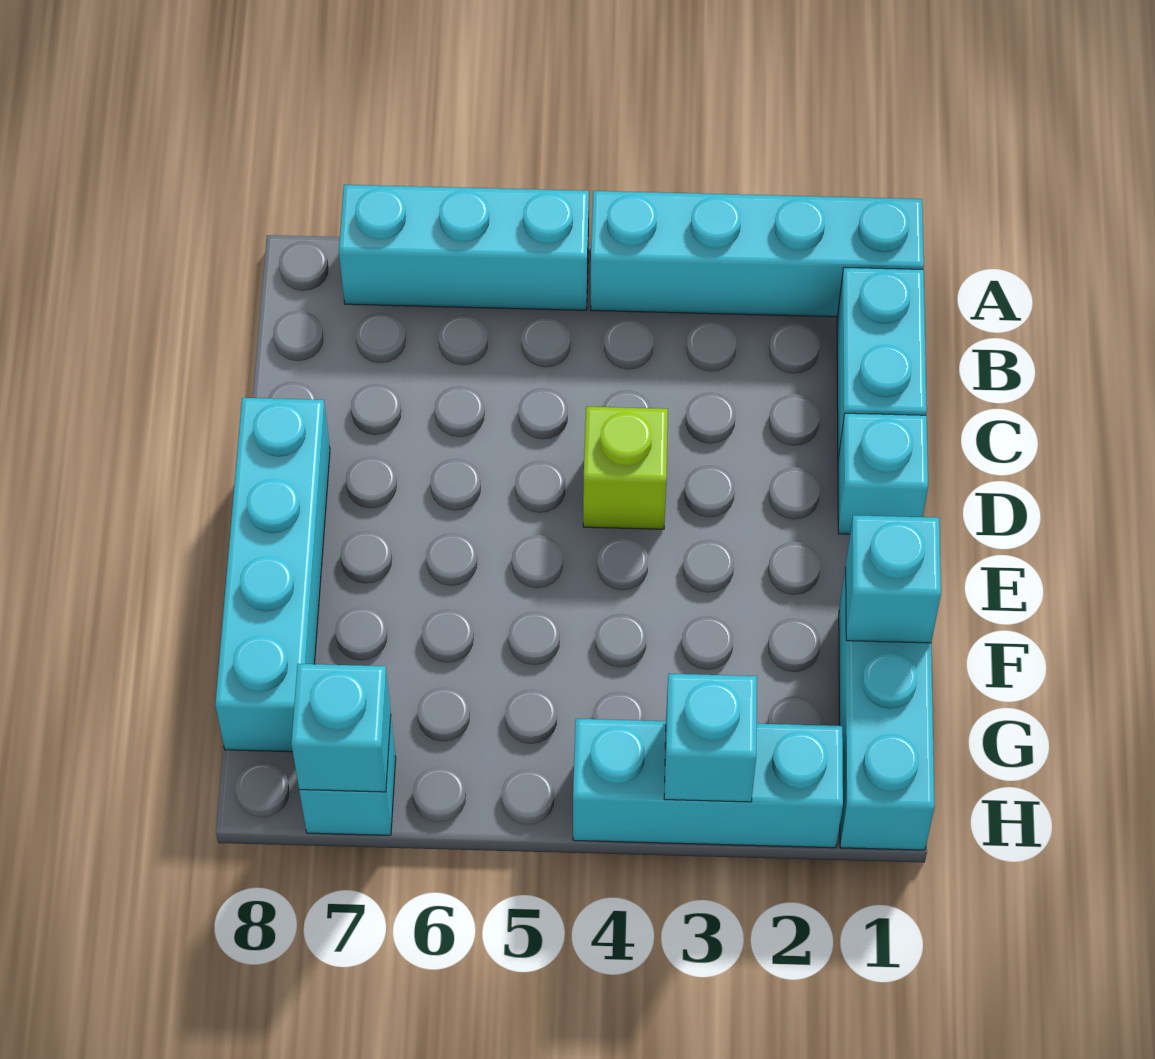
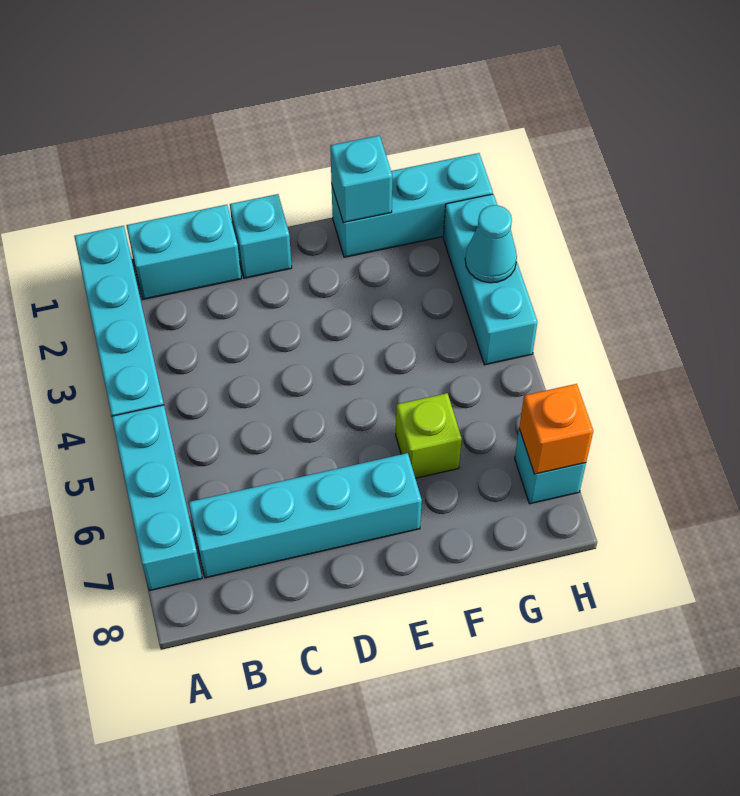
lime brick D4 level 1 -> lime brick F6 level 1
cyan brick D8:G8 level 1 -> cyan brick B7:E7 level 1
cyan brick H3 level 2 -> cyan cone H3 level 2
cyan brick H7 level 2 -> orange brick H7 level 2

